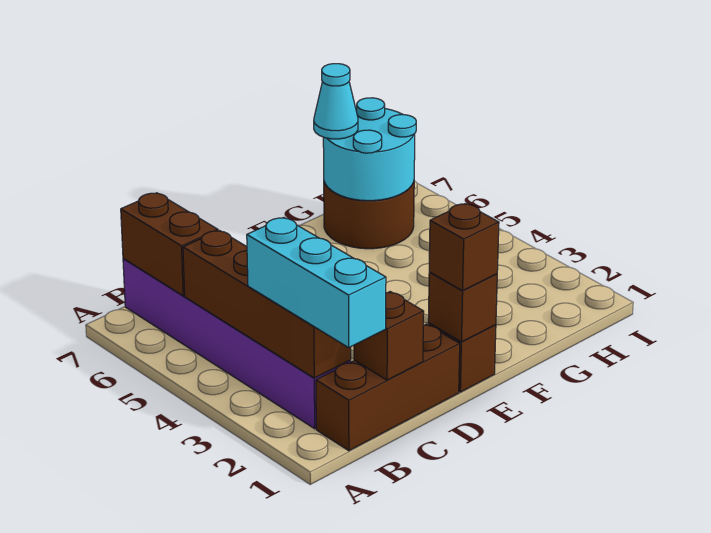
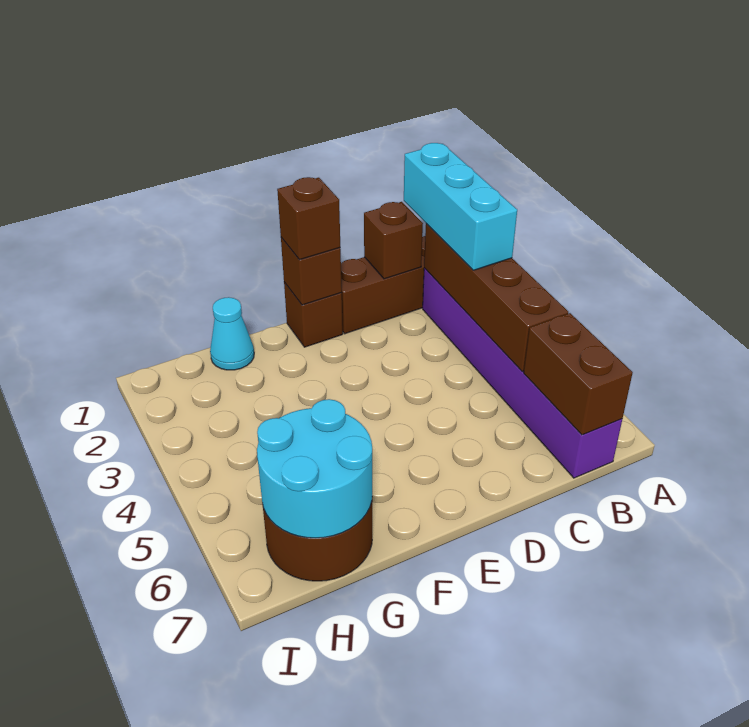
cyan cone G7 level 3 -> cyan cone G1 level 1

